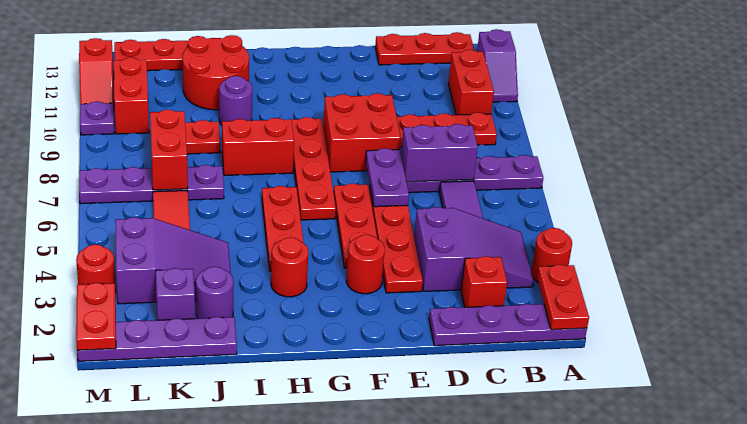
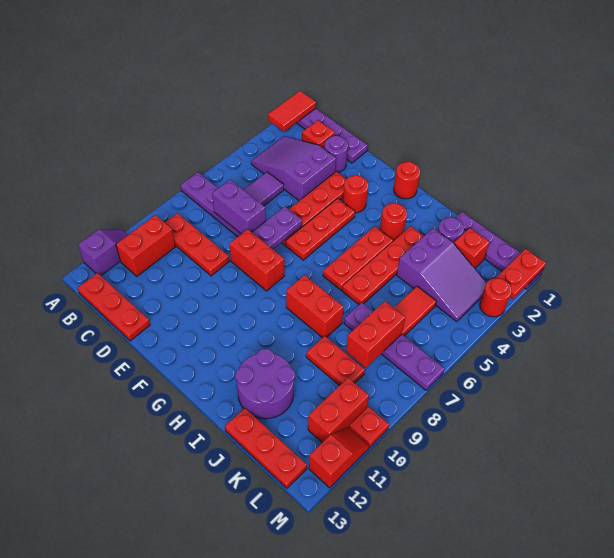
red plate A1:A2 level 2 -> red tile A1:A2 level 2
red round brick A3 level 1 -> red round brick G1 level 1
red brick E8:F9 level 1 -> red brick E8:F8 level 1
red plate G6:G9 level 1 -> red plate I3:I6 level 1
purple round brick I10 level 1 -> purple round brick D2 level 1
red round brick I11:J12 level 1 -> purple round brick I11:J12 level 1
purple slope J3:L4 level 1 top L -> purple slope J3:L4 level 1 top J
purple brick K2 level 1 -> red brick K2 level 1
purple plate M10 level 1 -> red plate M10 level 1

